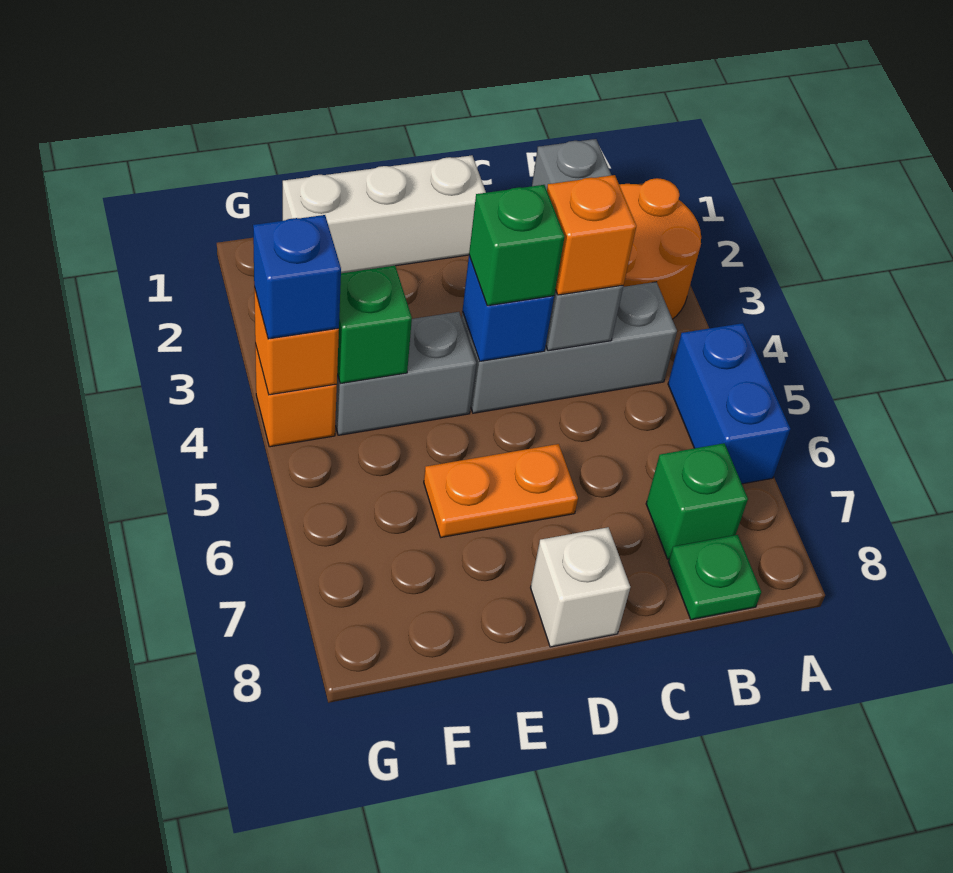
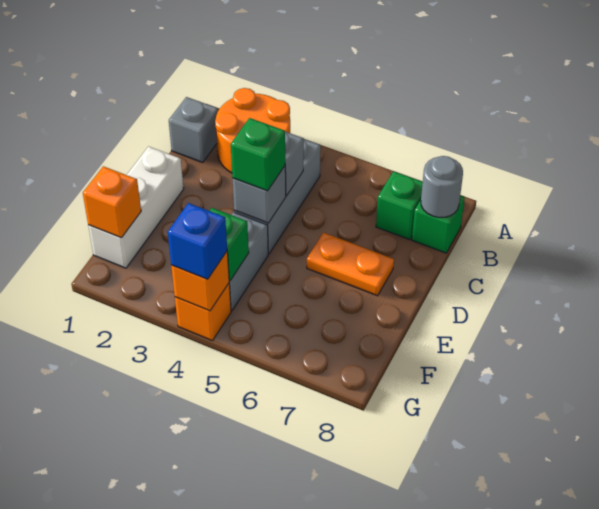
blue brick A5:A6 level 1 -> none
green plate B8 level 1 -> green brick B8 level 1
none -> grey round brick B8 level 2
orange brick C4 level 3 -> orange brick F1 level 2
blue brick D4 level 2 -> grey brick D4 level 2
orange plate D6:E6 level 1 -> orange plate D6:D7 level 1
white brick D8 level 1 -> none

